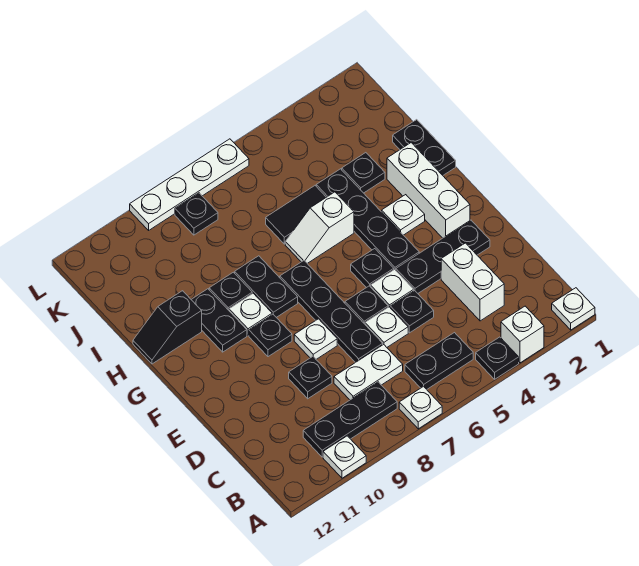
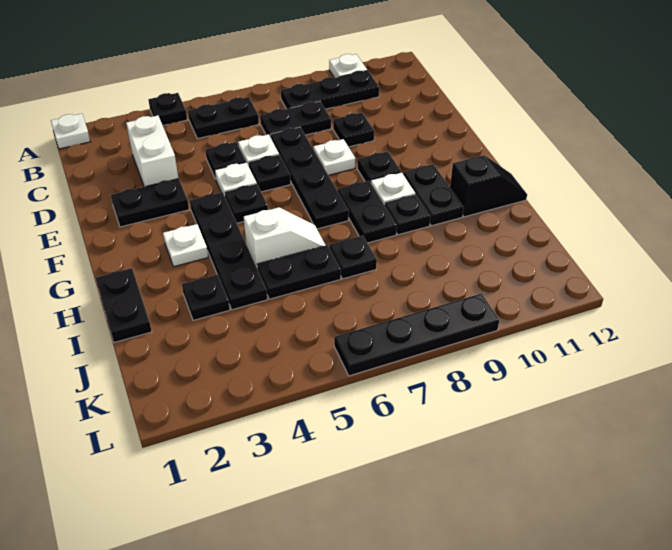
white brick A3 level 1 -> none
white plate A7 level 1 -> none
white plate C7:C8 level 1 -> black plate C7:C8 level 1
black plate E2:E4 level 1 -> black plate E2:E3 level 1
white brick F2:H2 level 1 -> none
black tile I5:I6 level 1 -> black plate I5:I6 level 1
black plate K8 level 1 -> black plate I7 level 1
white plate L6:L9 level 1 -> black plate L6:L9 level 1

